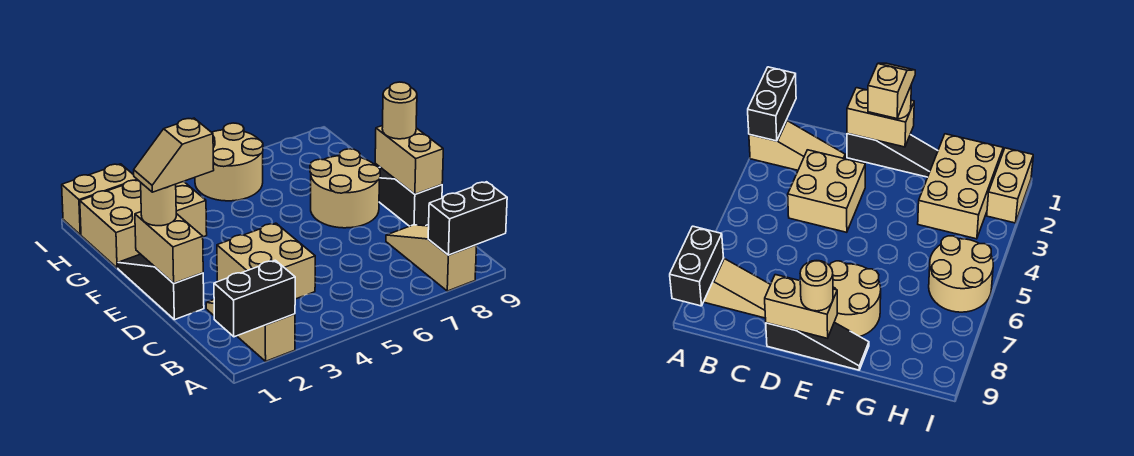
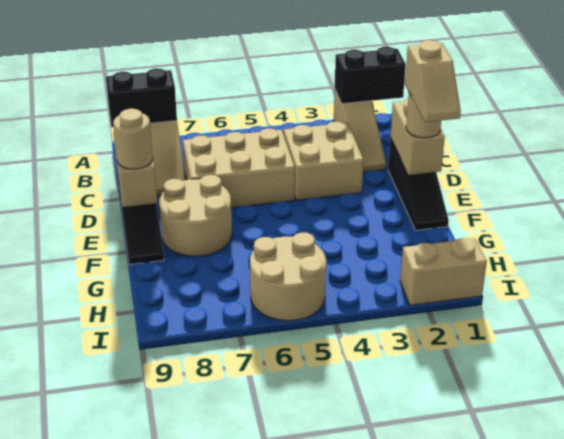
tan slope E1:E2 level 4 top 2 -> tan slope E1:F1 level 4 top E
tan brick G1:H3 level 1 -> tan brick C5:D7 level 1

